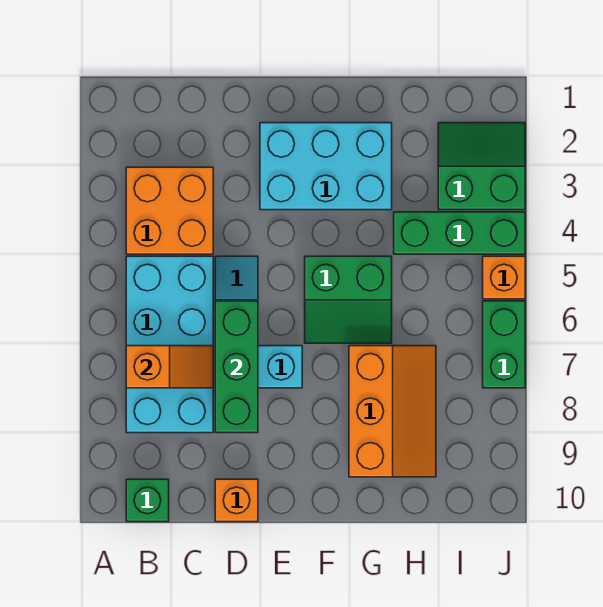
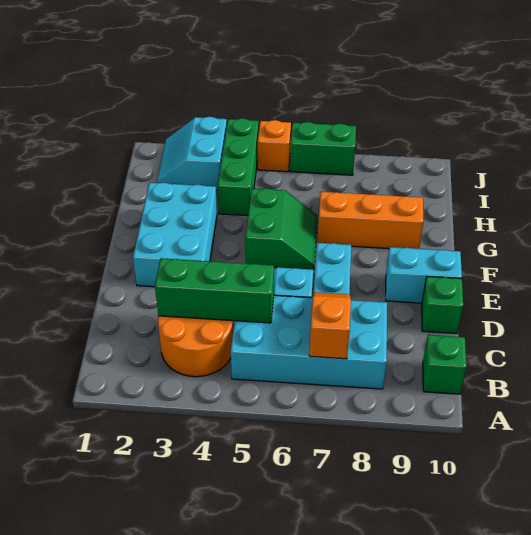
orange brick B3:C4 level 1 -> orange round brick B3:C4 level 1
green brick D6:D8 level 2 -> green brick C3:C5 level 2
orange brick D10 level 1 -> green brick D10 level 1
none -> cyan brick E9:E10 level 1
green slope I2:J3 level 1 top 3 -> cyan slope I2:J3 level 1 top 3

